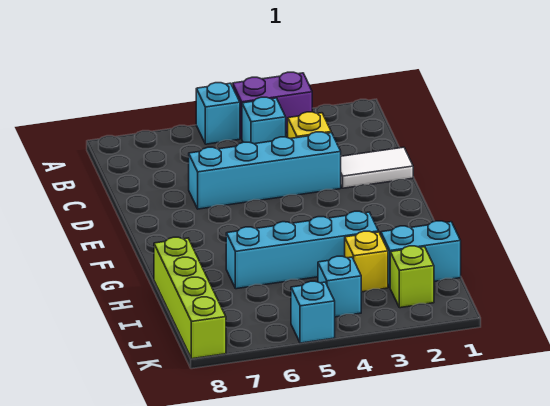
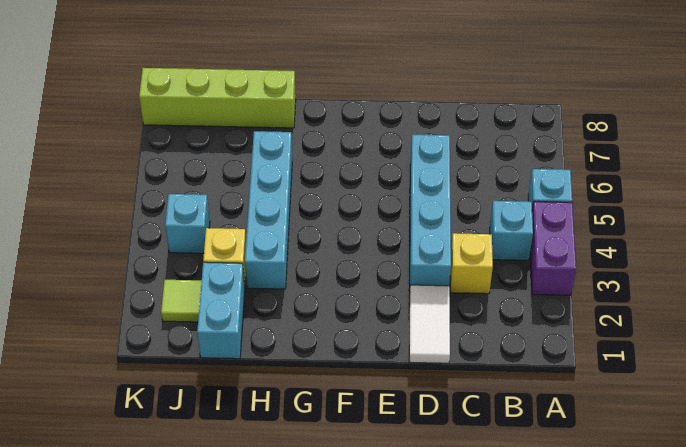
lime brick J2 level 1 -> lime tile J2 level 1
cyan brick K5 level 1 -> none

